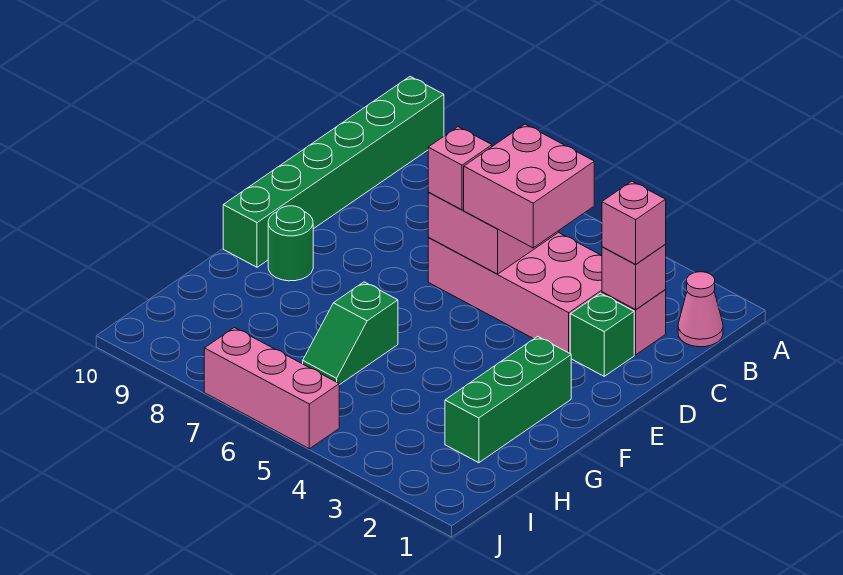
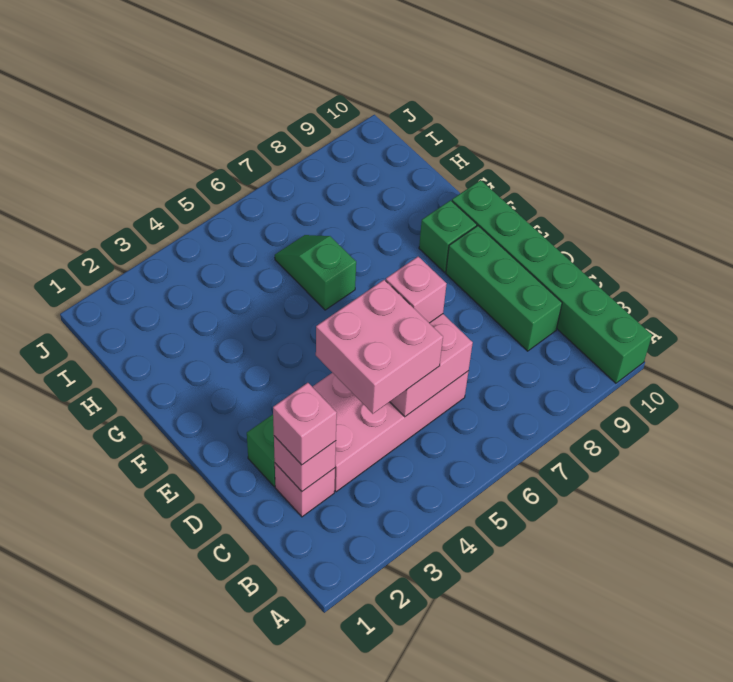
pink cone B1 level 1 -> none
green brick F2:H2 level 1 -> green brick C9:E9 level 1
green round brick F9 level 1 -> green brick F9 level 1
pink brick J5:J7 level 1 -> none

